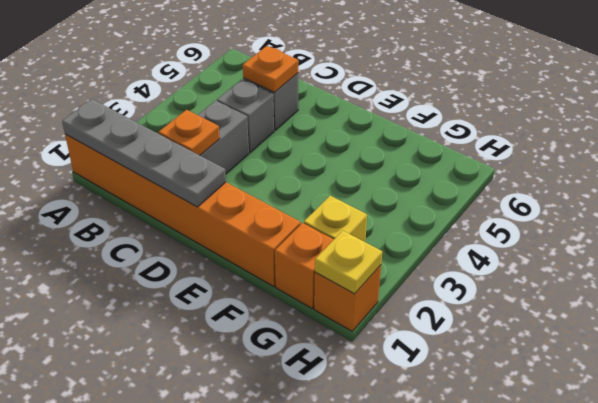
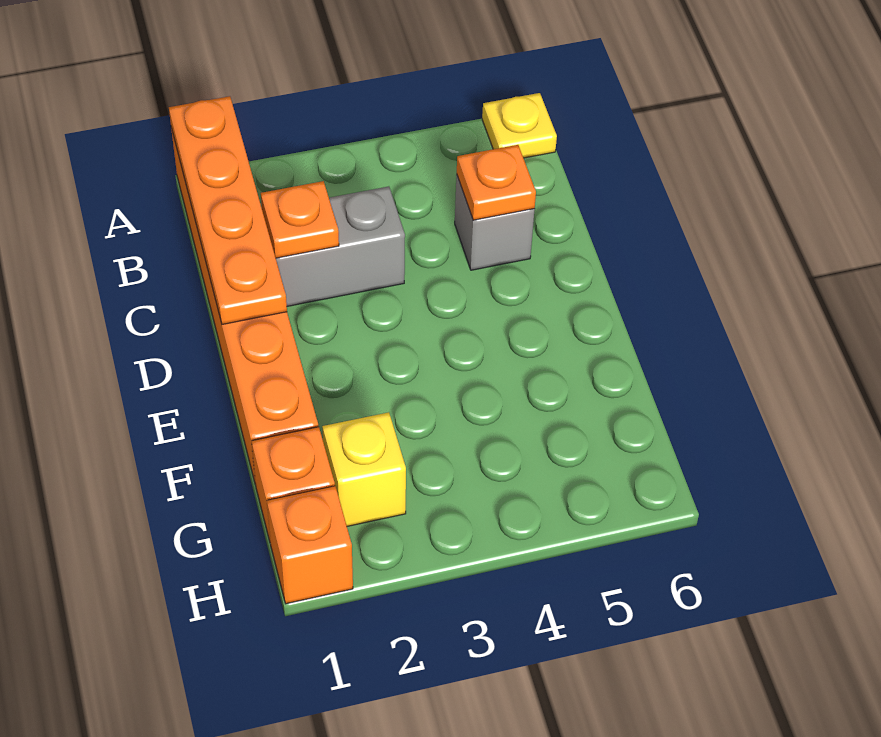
grey plate A1:D1 level 2 -> orange plate A1:D1 level 2
grey brick C4 level 1 -> none
yellow plate H1 level 2 -> yellow plate A6 level 1

